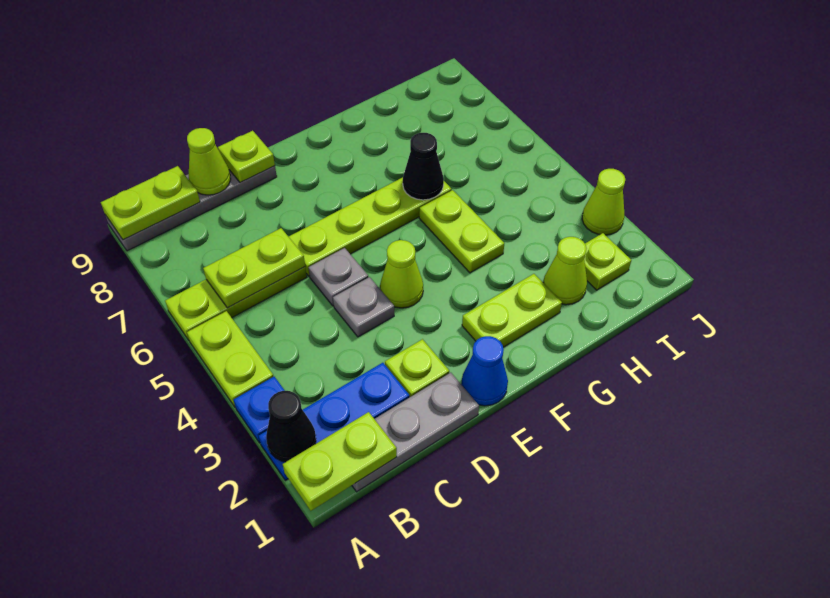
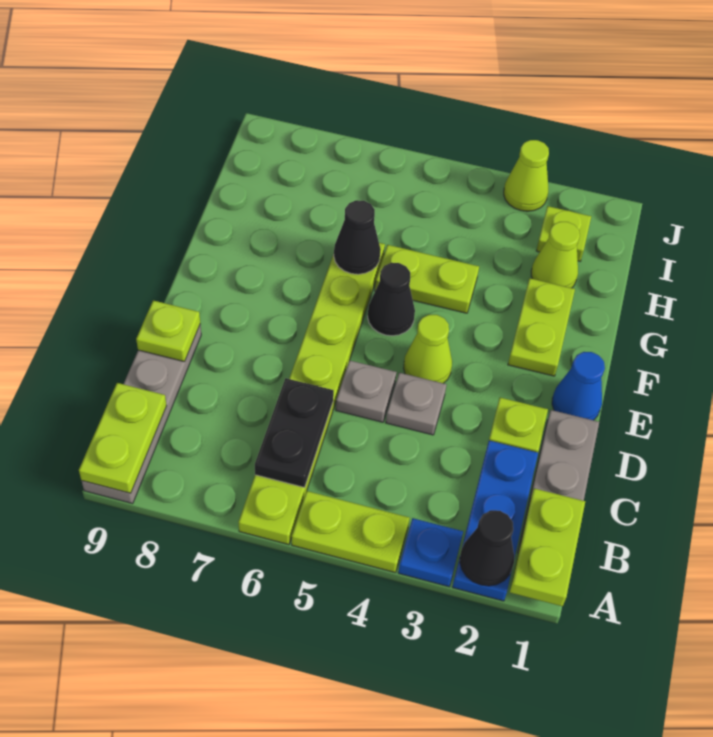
lime plate B6:C6 level 2 -> black plate B6:C6 level 2
lime cone C9 level 2 -> none
none -> black cone F5 level 1

